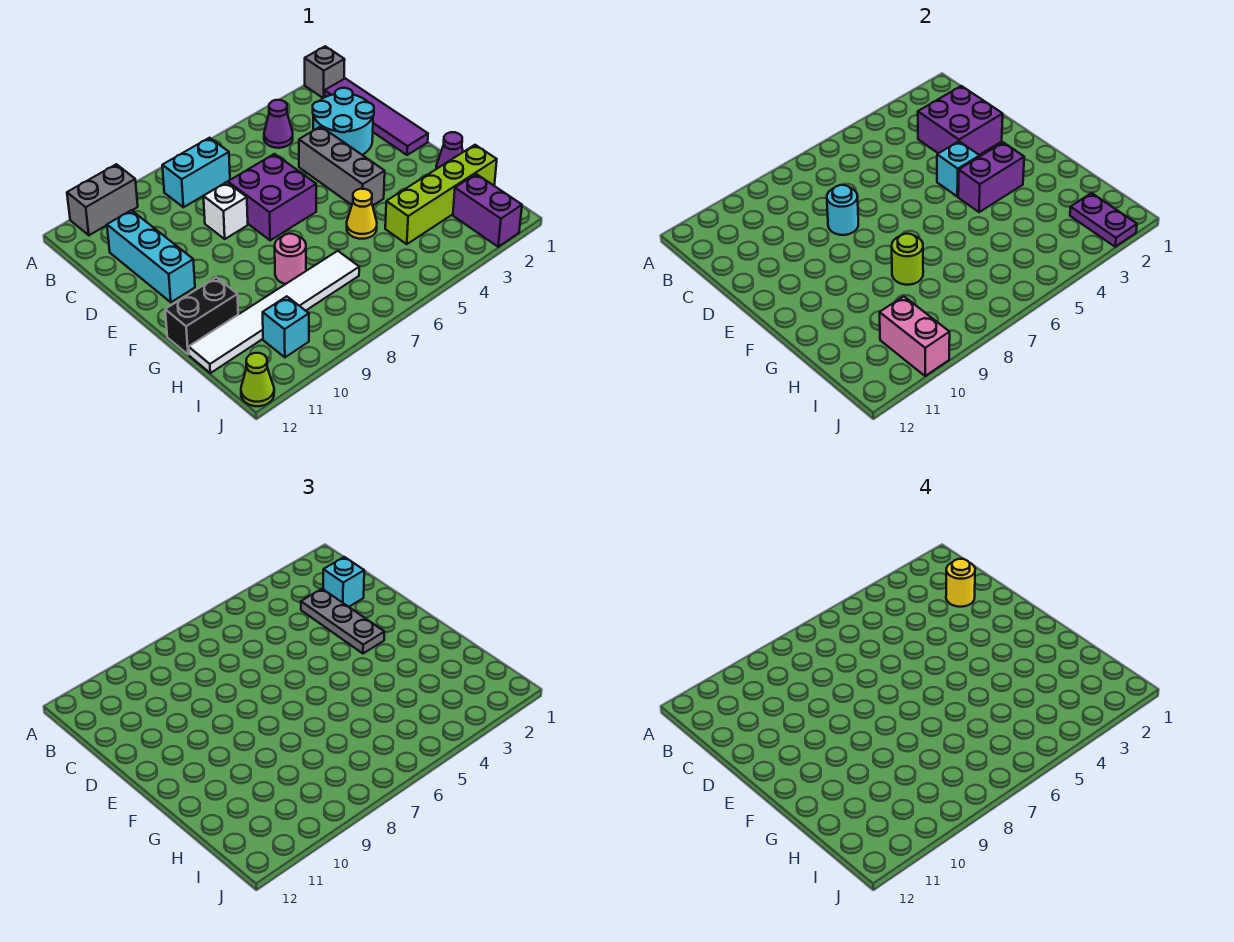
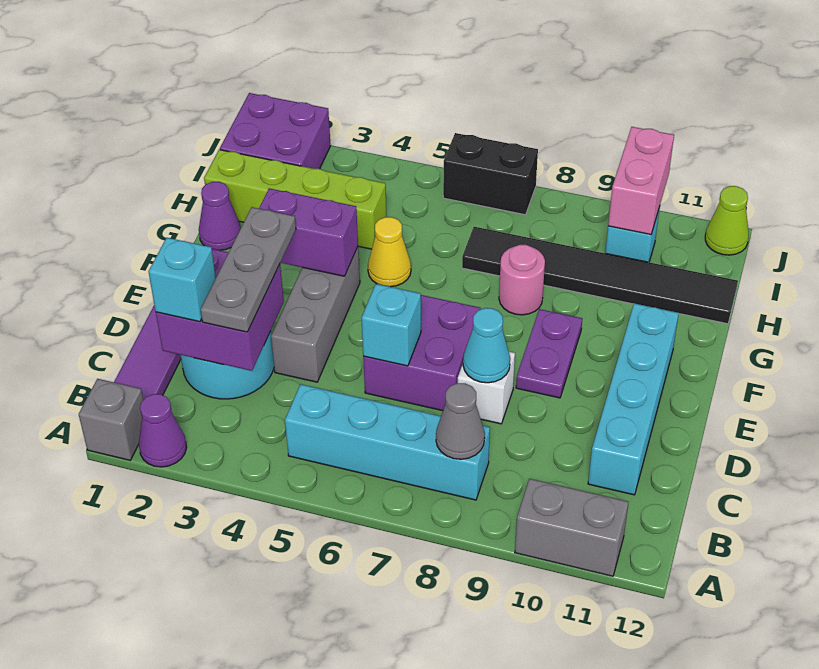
purple cone B4 level 1 -> purple cone A2 level 1
cyan brick B7:B8 level 1 -> cyan brick B5:B8 level 1
none -> grey cone B8 level 2
yellow round brick C2 level 4 -> none
cyan brick C11:E11 level 1 -> cyan brick C11:F11 level 1
cyan round brick D8 level 2 -> cyan cone D8 level 2
cyan brick E4 level 2 -> cyan brick D6 level 2
lime round brick G8 level 2 -> none
black brick G11:G12 level 1 -> black brick J6:J7 level 1
white tile H7:H12 level 1 -> black tile H7:H12 level 1
purple brick I2:J2 level 1 -> purple brick I1:J2 level 1
purple plate I2:J2 level 2 -> purple plate E9:F9 level 1

